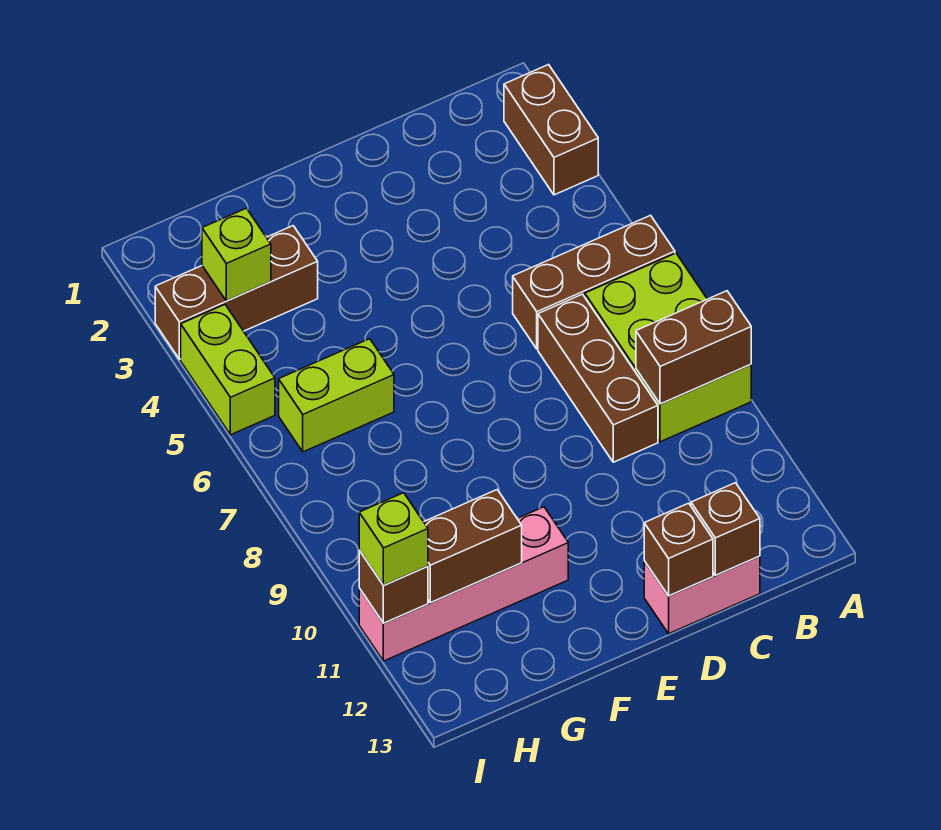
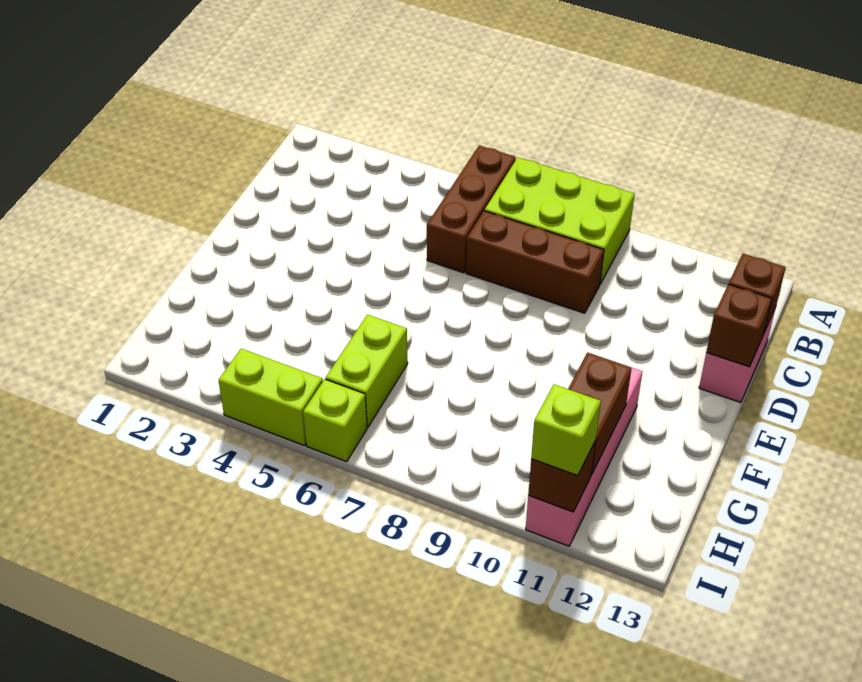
brown brick A2:A3 level 1 -> none
brown brick A9:B9 level 2 -> none
brown brick G3:I3 level 1 -> none
lime brick H3 level 2 -> lime brick I6 level 1

